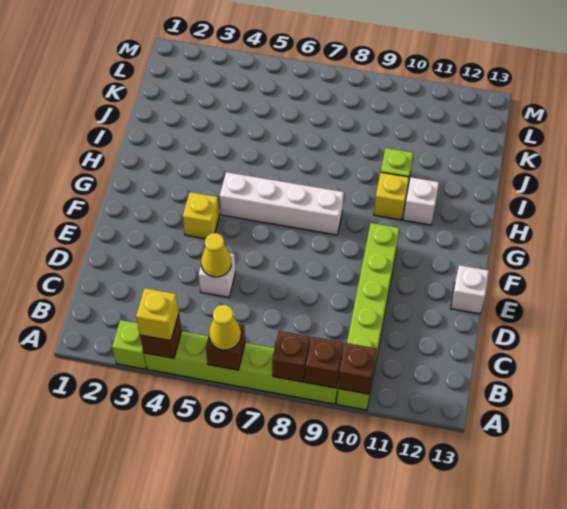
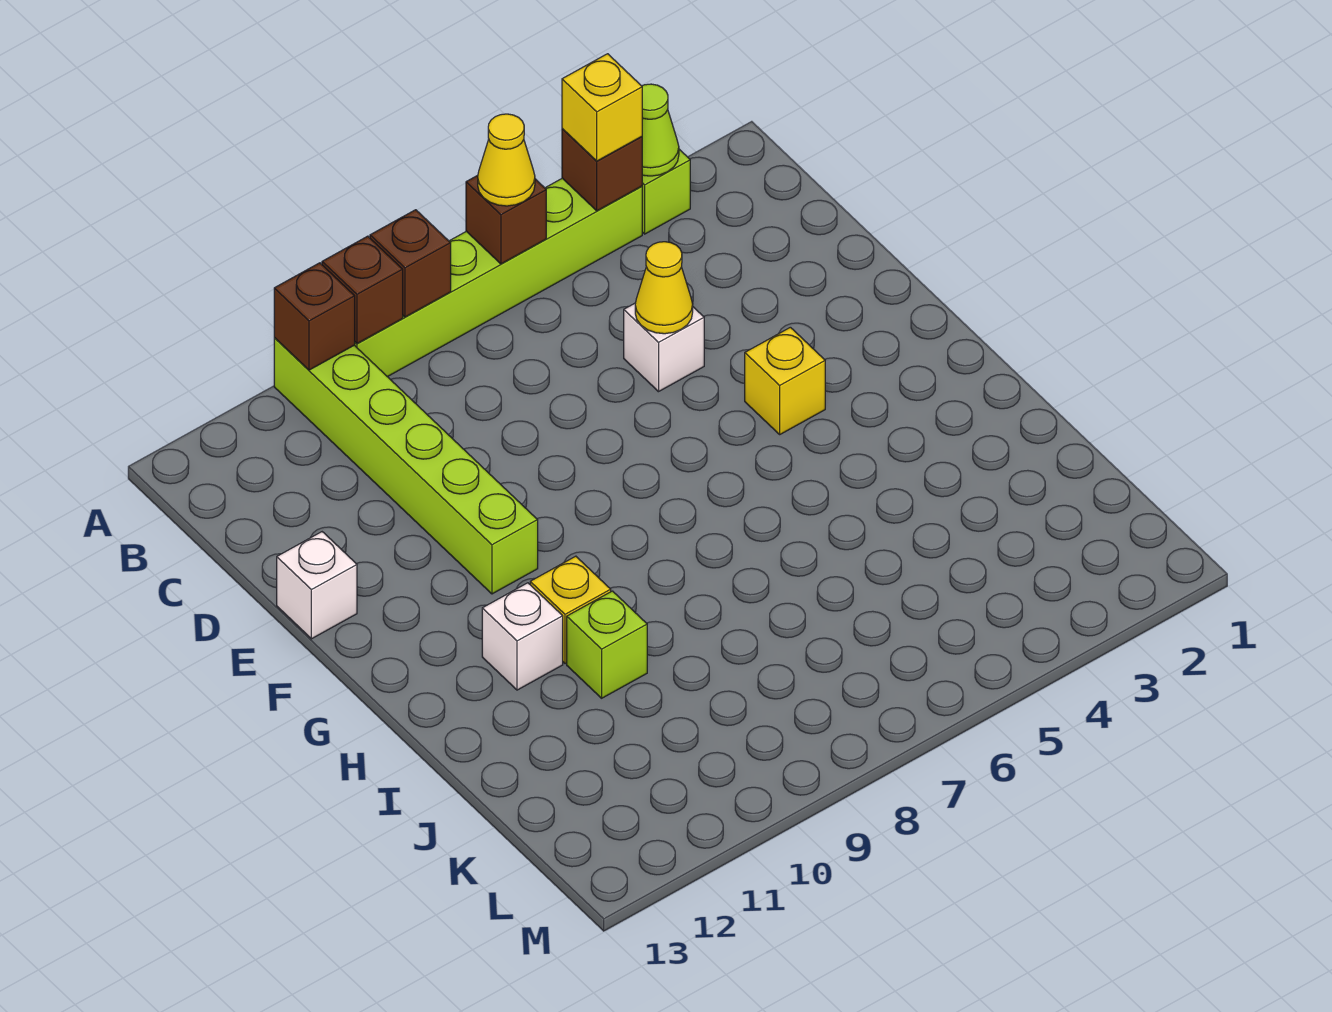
none -> lime cone A3 level 2
white brick G5:G8 level 1 -> none

